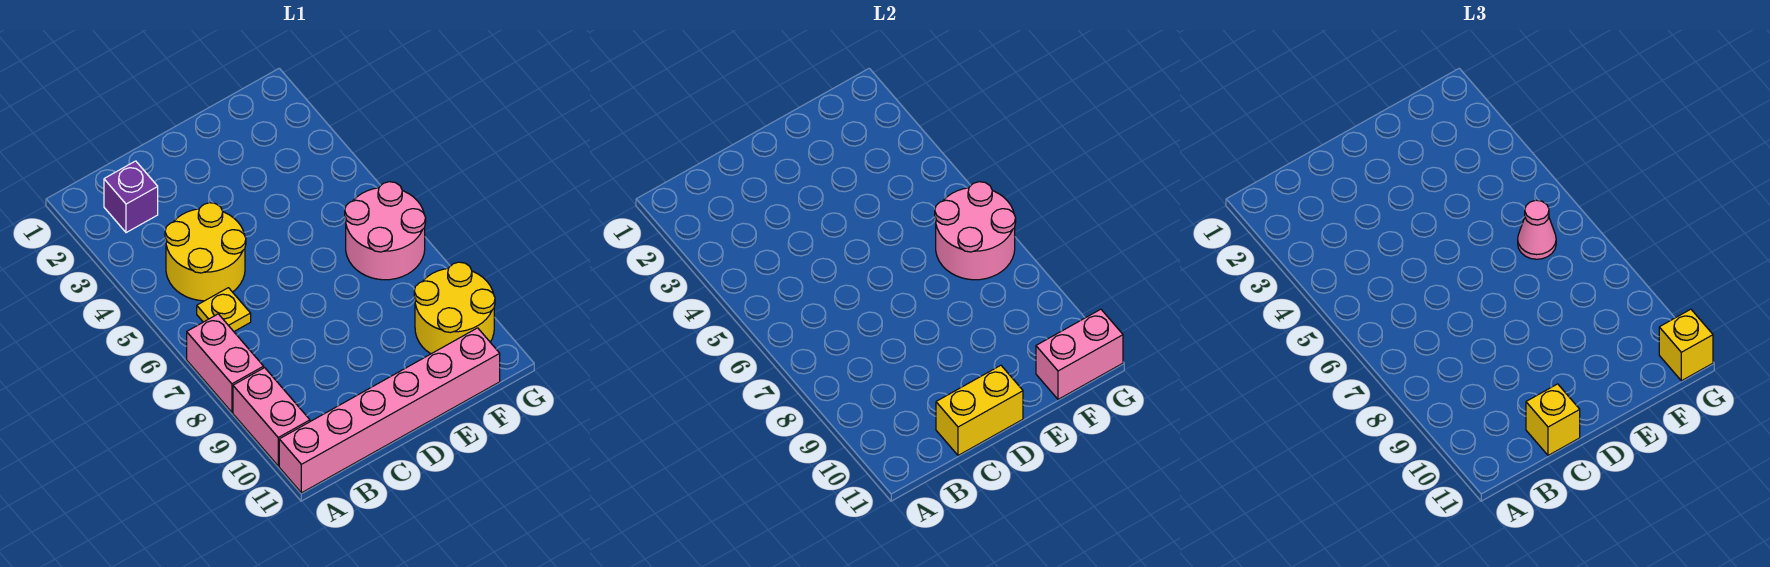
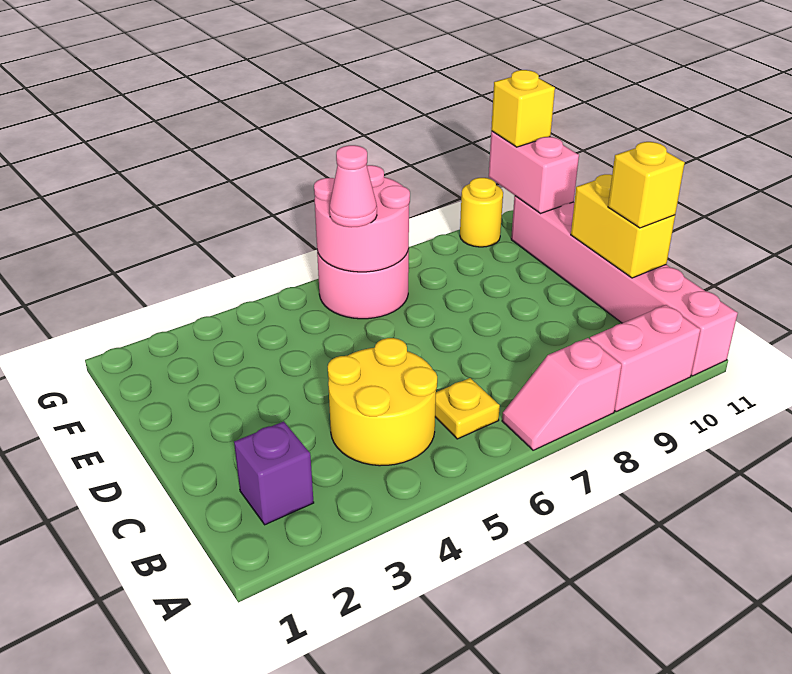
pink brick A7:A8 level 1 -> pink slope A7:A8 level 1 top 8
yellow round brick F9:G10 level 1 -> yellow round brick G10 level 1

